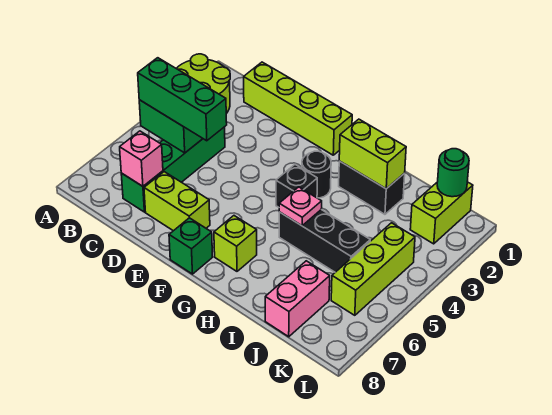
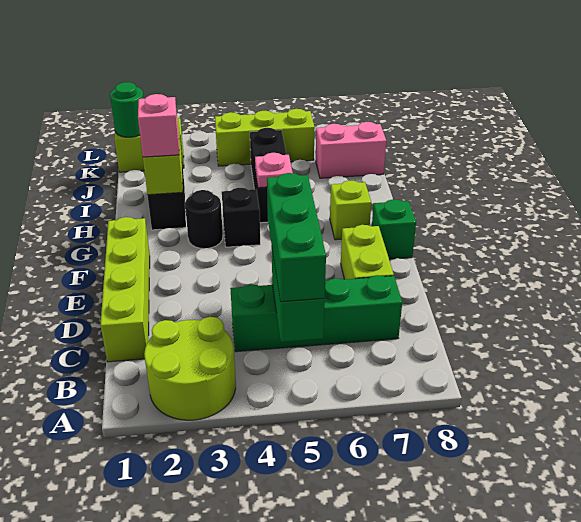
pink brick C7 level 2 -> pink brick H2 level 3

